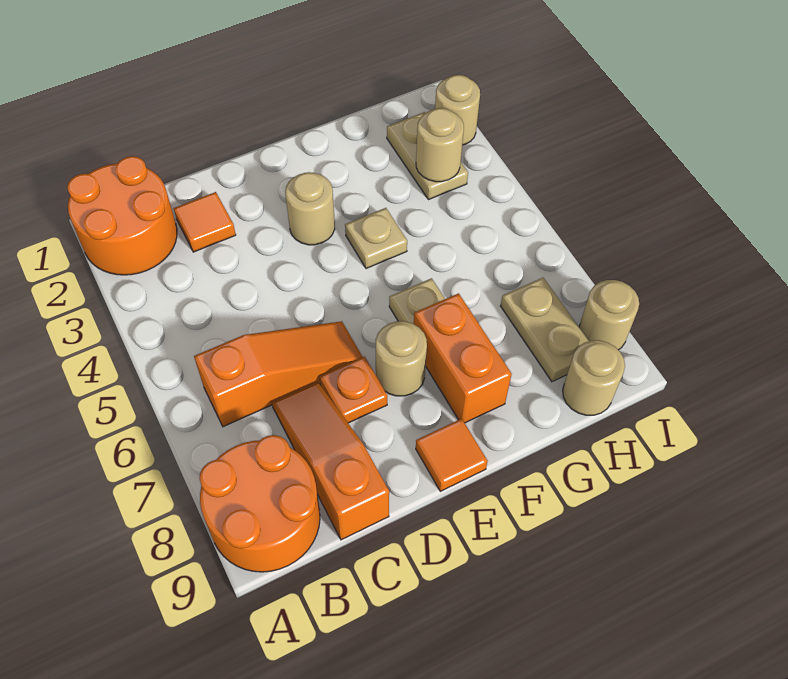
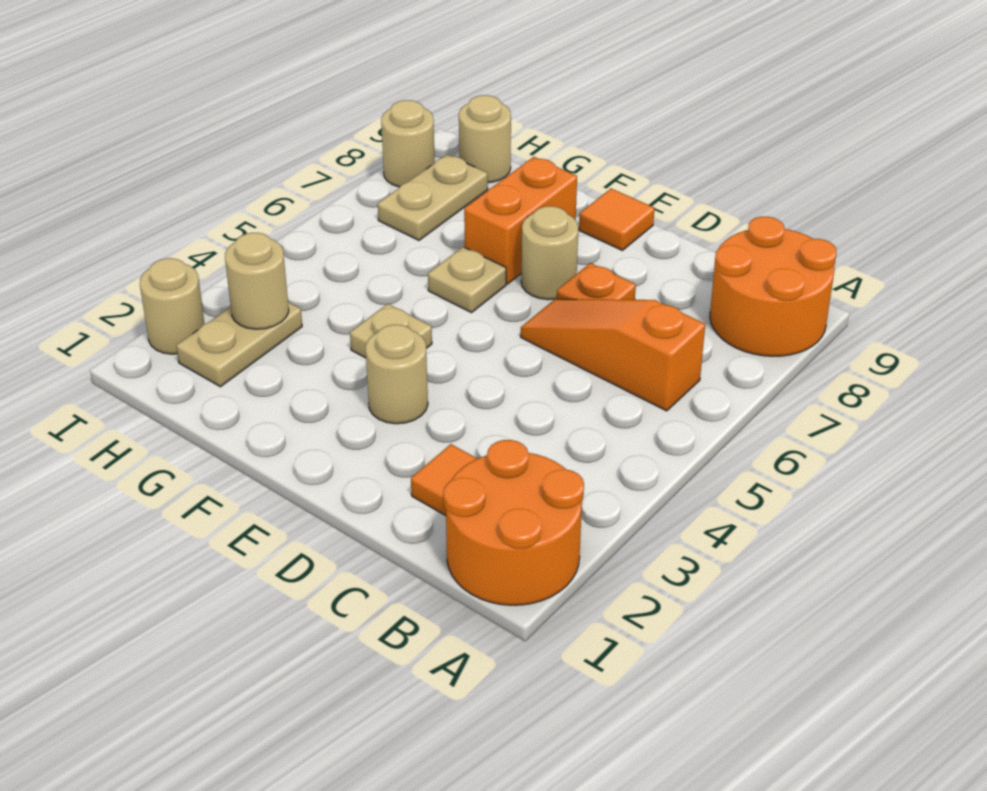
orange slope C7:C9 level 1 top 9 -> none

